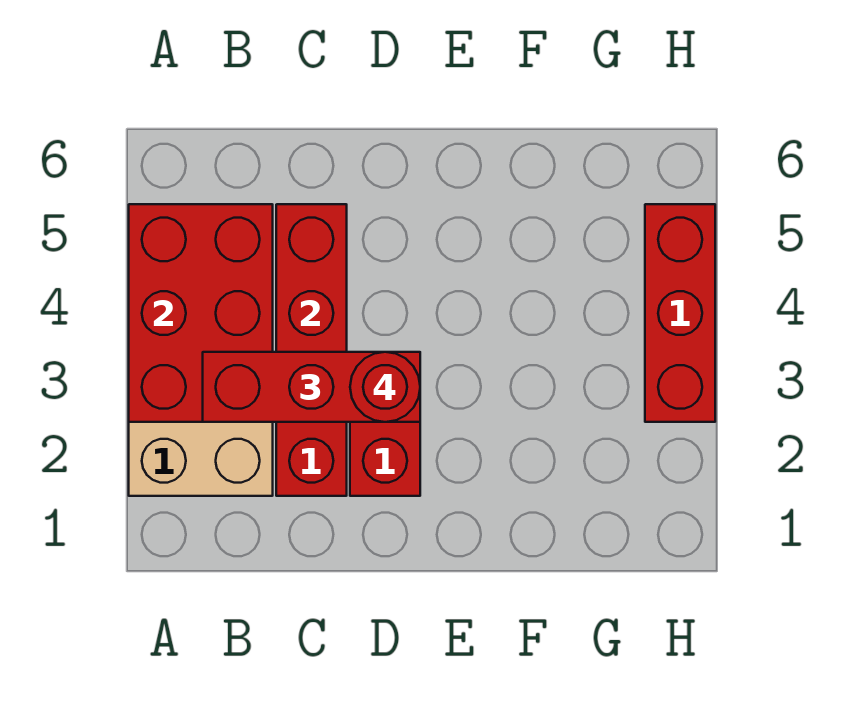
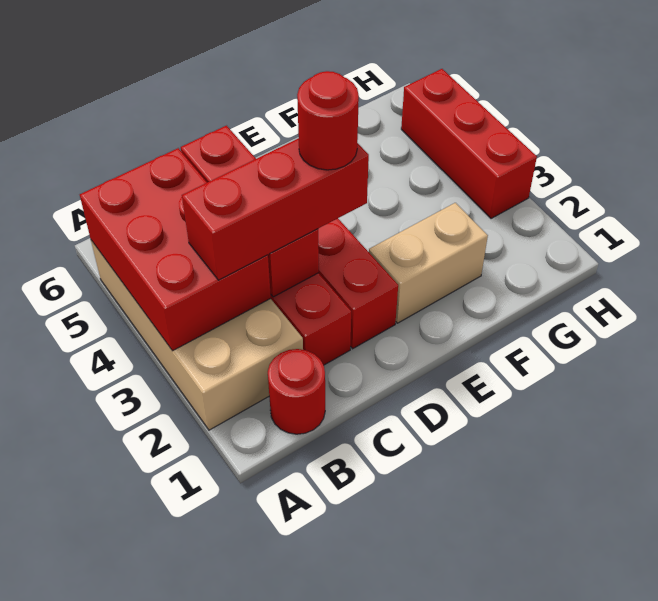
none -> red round brick B1 level 1
none -> tan brick E2:F2 level 1

